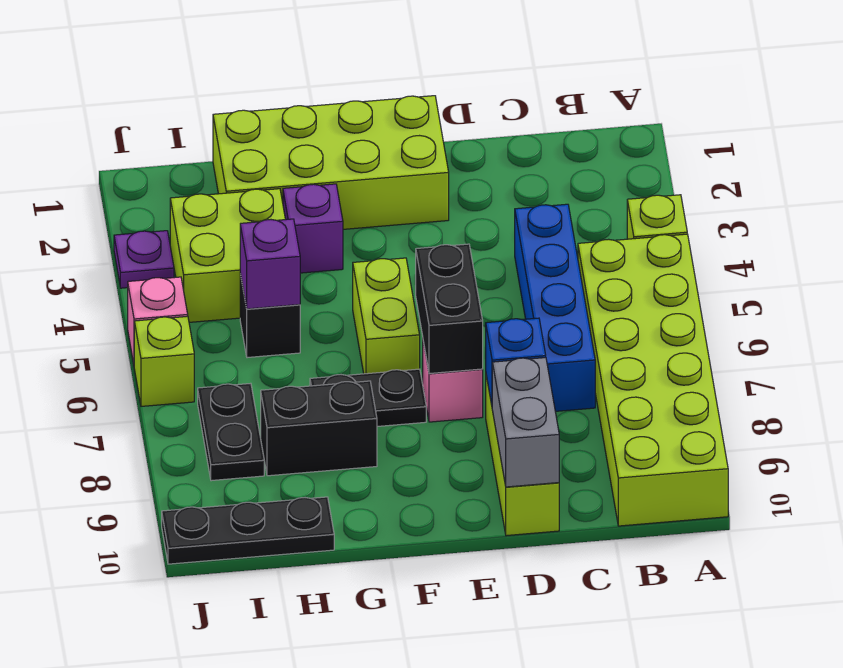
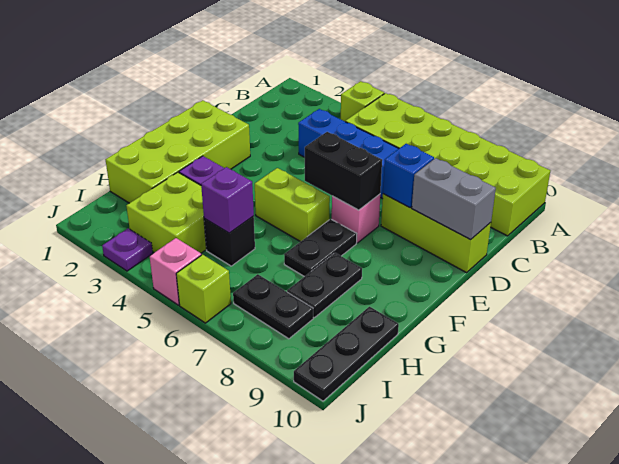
black brick G8:H8 level 1 -> black plate G8:H8 level 1

